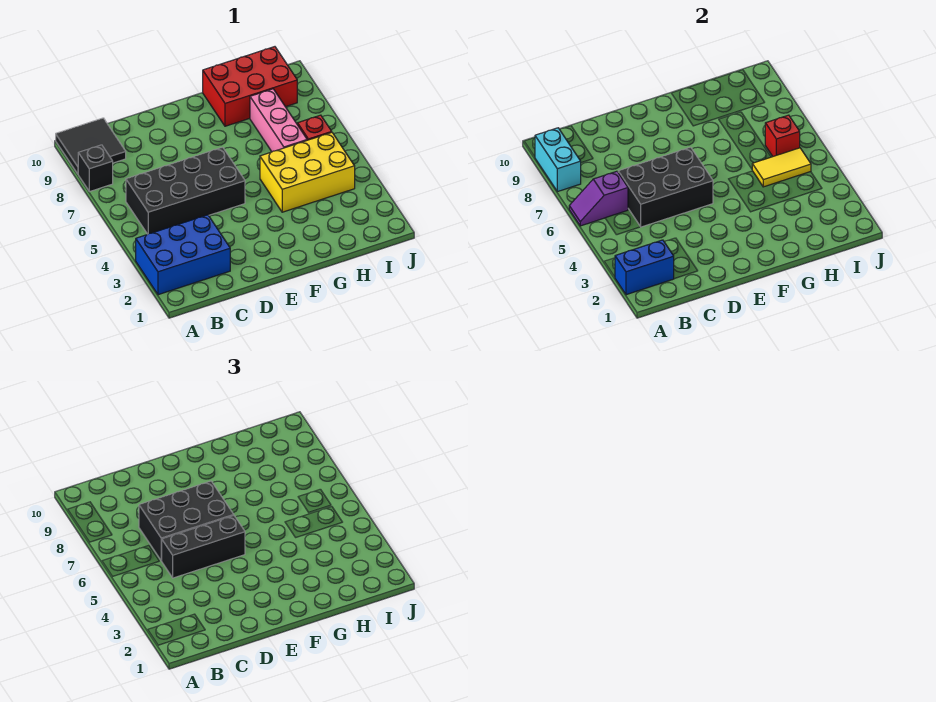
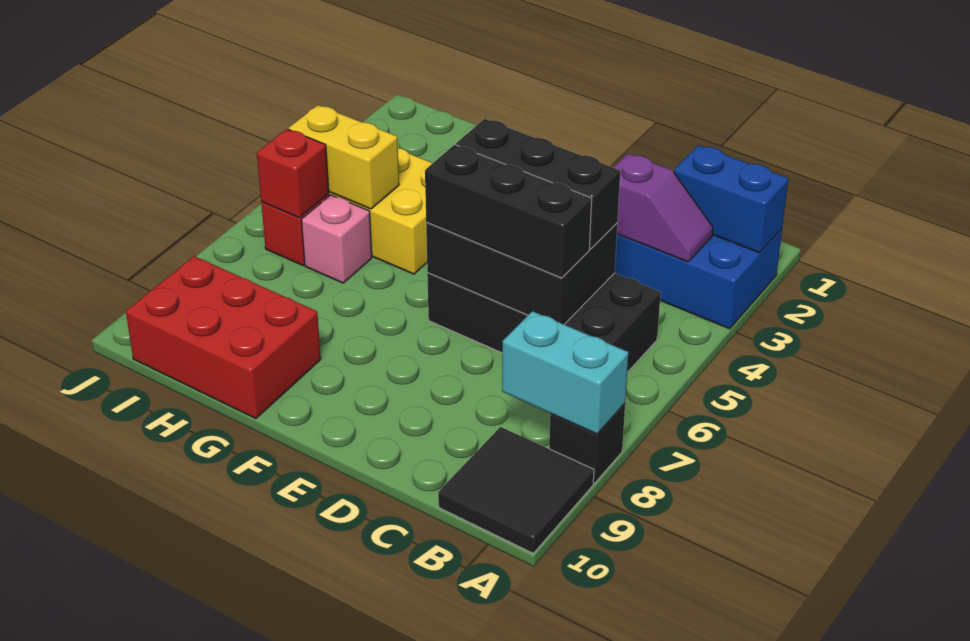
purple slope A6:B6 level 2 top B -> purple slope B3:C3 level 2 top C
cyan brick A8:A9 level 2 -> cyan brick A8:B8 level 2
black brick C6:E7 level 3 -> black brick C6:E6 level 3
yellow tile H5:I5 level 2 -> yellow brick H5:I5 level 2
pink brick H6:H8 level 1 -> pink brick H6 level 1

